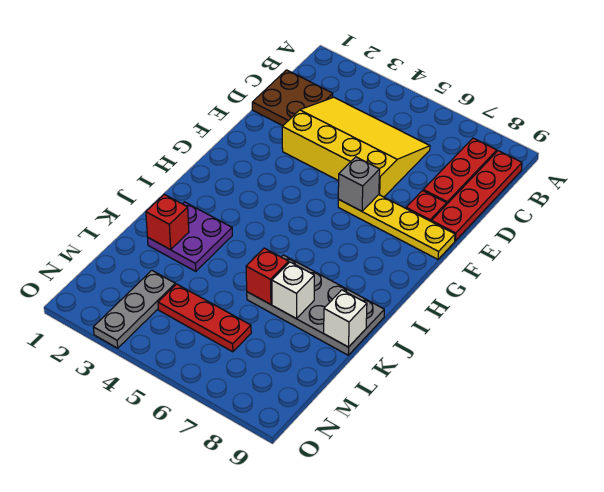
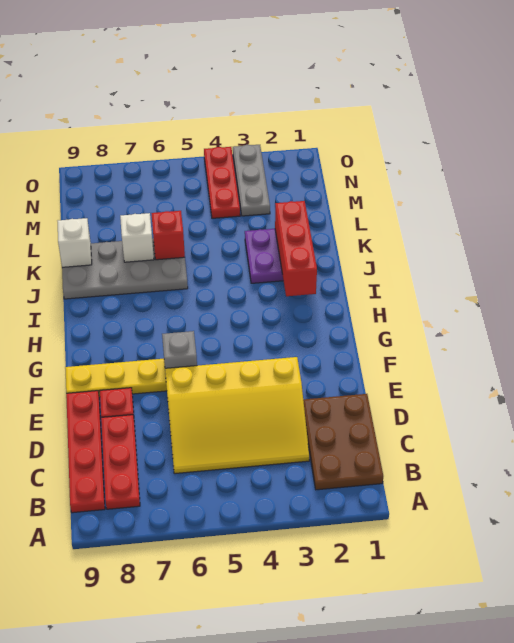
brown plate C1:D2 level 1 -> brown plate B1:D2 level 1
red brick K2 level 2 -> red brick I2:K2 level 2
red plate M4:M6 level 1 -> red plate M4:O4 level 1

